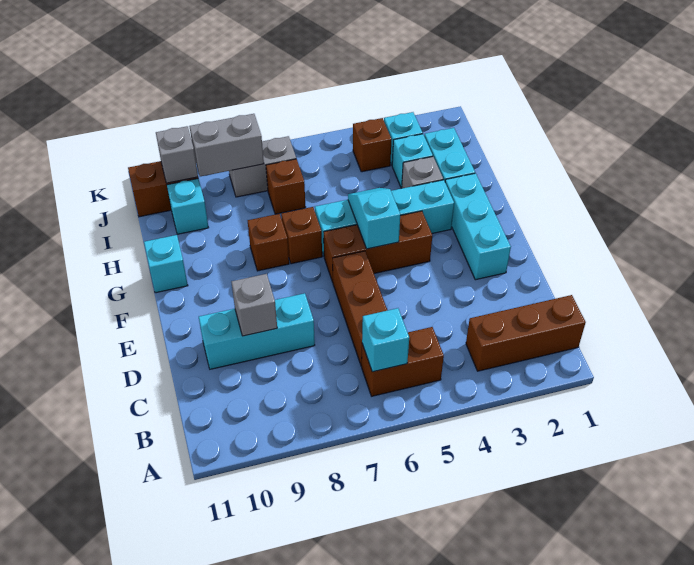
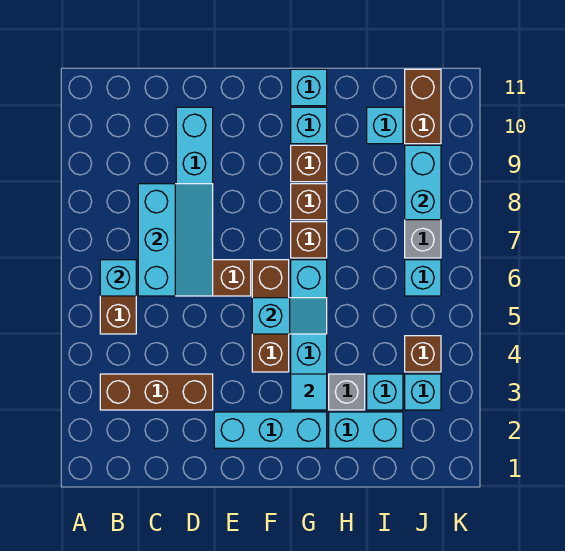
brown brick B1:B3 level 1 -> brown brick B3:D3 level 1
none -> cyan slope C6:D8 level 2 top C
grey brick D9 level 2 -> none
none -> cyan tile G3 level 2
none -> cyan brick G10 level 1
brown brick I7 level 1 -> brown brick G9 level 1
none -> cyan brick J6 level 1
grey brick J8:J9 level 2 -> cyan brick J8:J9 level 2
grey brick J10 level 2 -> none

